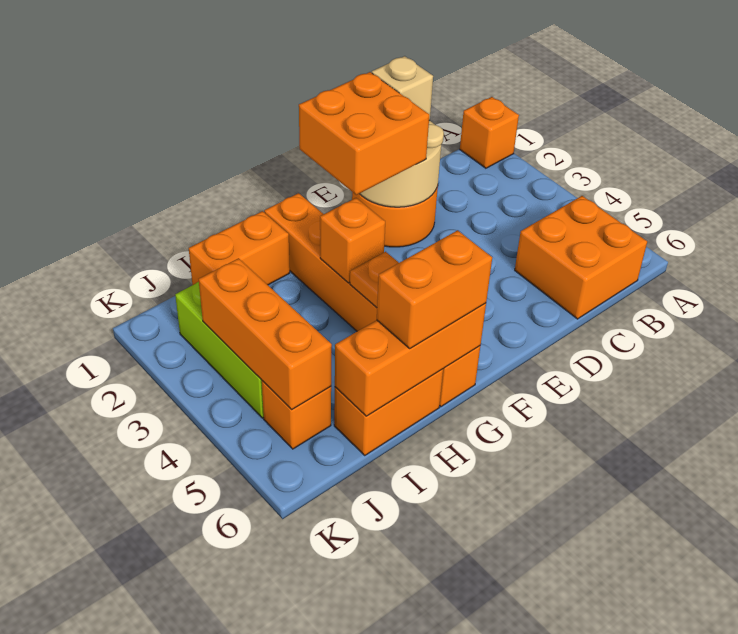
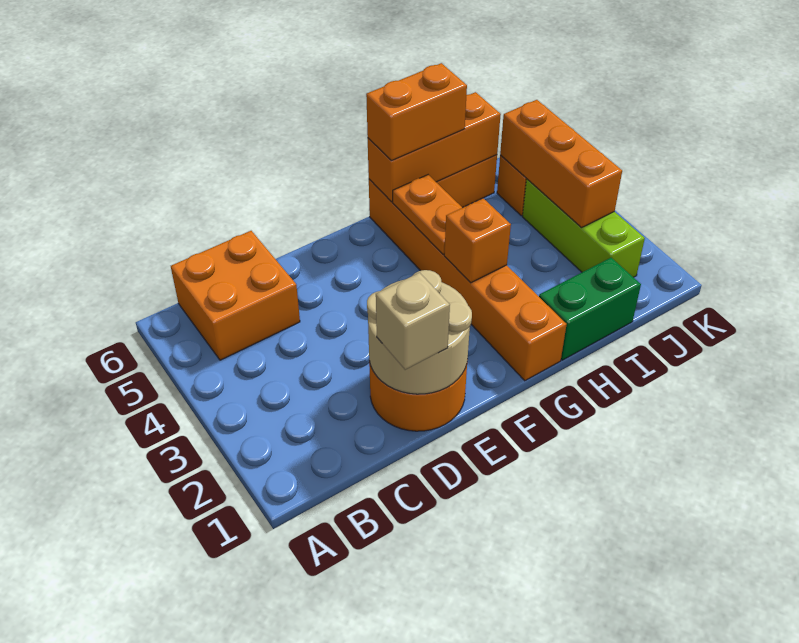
orange brick A1 level 1 -> none
orange brick E1:F2 level 3 -> none
orange brick H1:I1 level 1 -> green brick H1:I1 level 1

